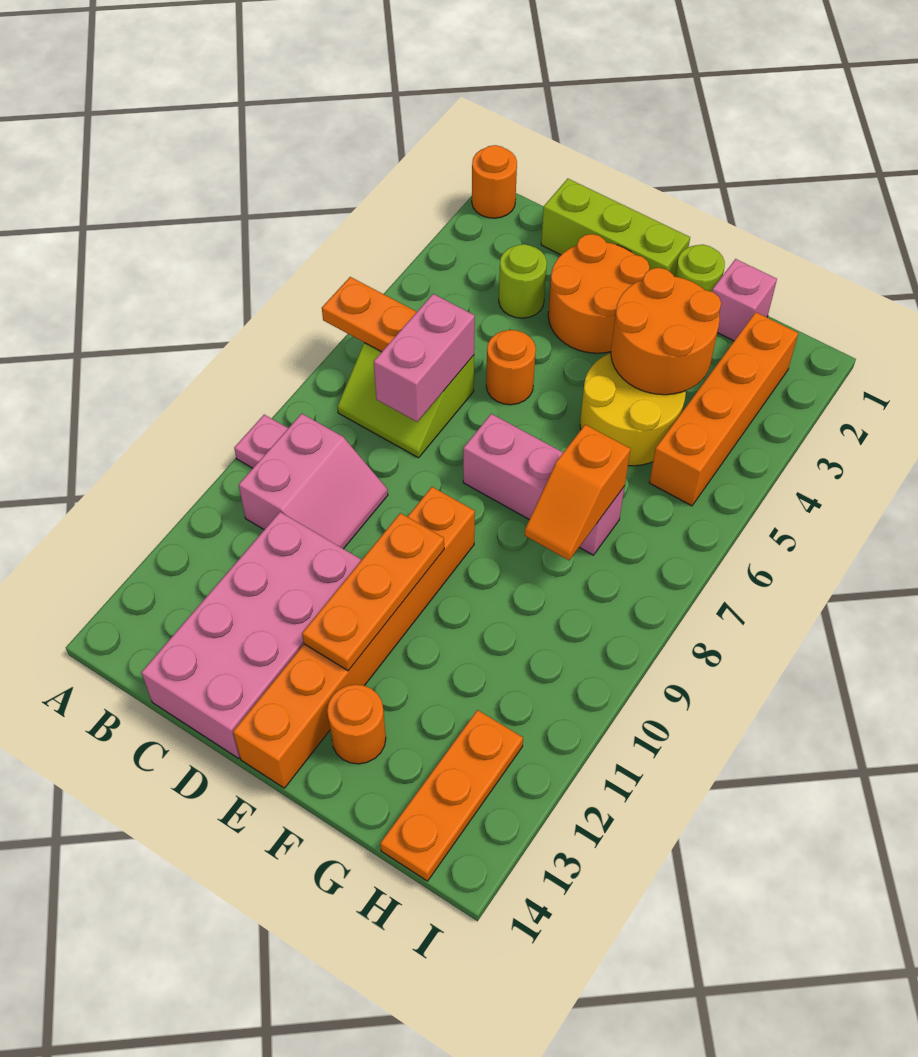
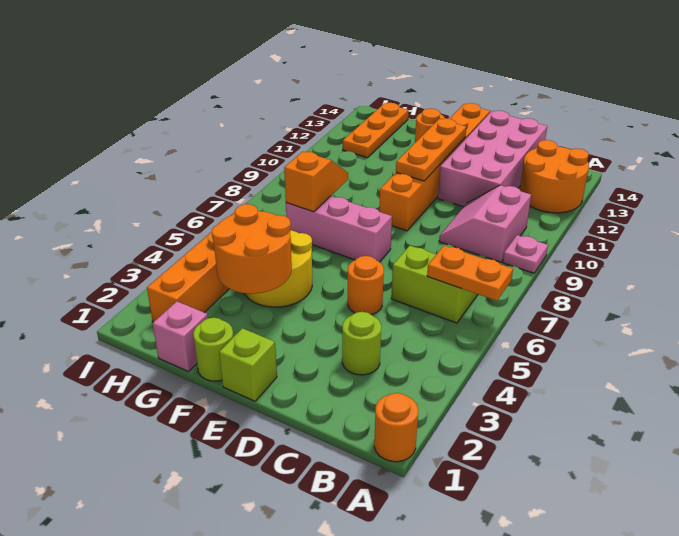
lime brick C1:E1 level 1 -> lime brick E1 level 1
pink brick C6:C7 level 2 -> none
orange round brick D2:E3 level 1 -> orange round brick A12:B13 level 1

